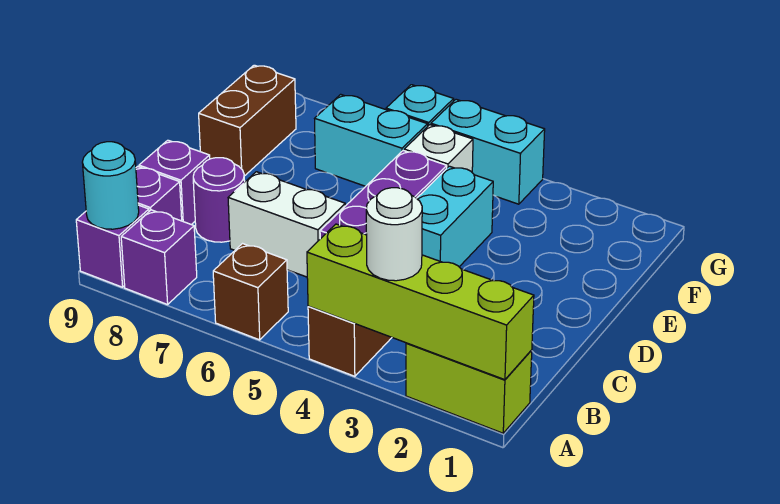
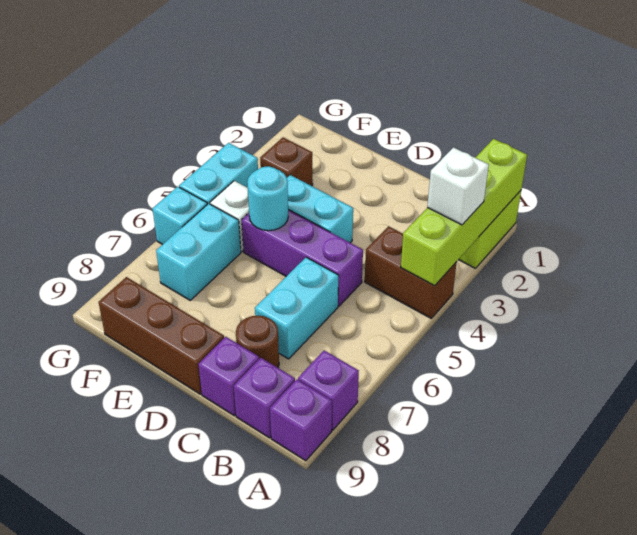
white round brick A3 level 3 -> white brick A3 level 3
brown brick A6 level 1 -> brown brick F3 level 1
cyan round brick A9 level 2 -> cyan round brick E5 level 2
white brick C6:C7 level 1 -> cyan brick C6:C7 level 1
purple round brick C8 level 1 -> brown round brick C8 level 1
brown brick E9:F9 level 1 -> brown brick D9:F9 level 1

